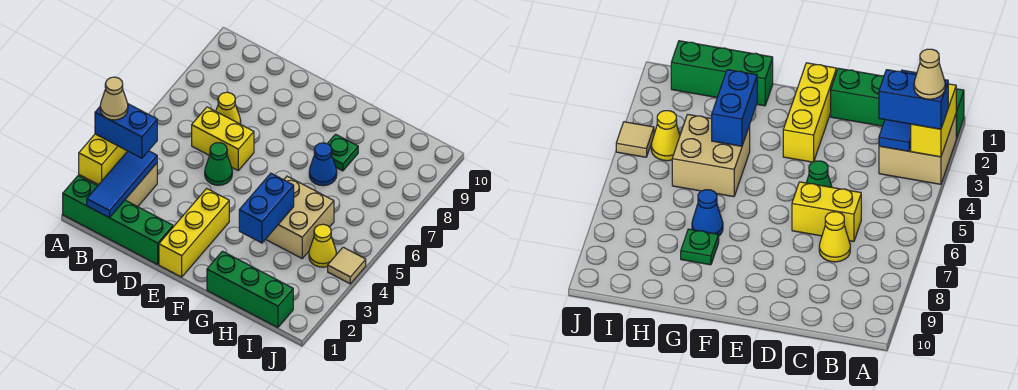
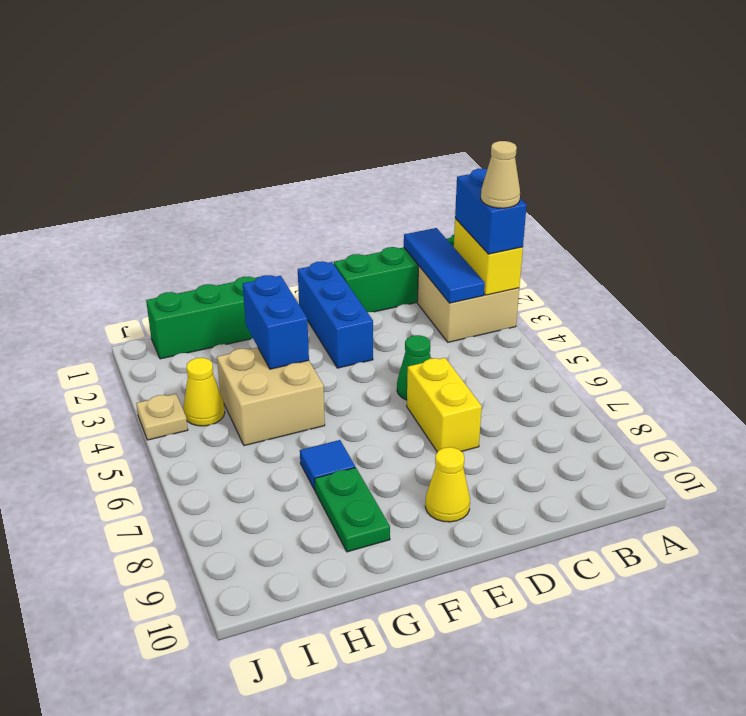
blue brick A3:B3 level 3 -> blue brick A2:A3 level 3
yellow brick C6:D6 level 1 -> yellow brick D6:D7 level 1
yellow cone C7 level 1 -> yellow cone E9 level 1
yellow brick E1:E3 level 1 -> blue brick E1:E3 level 1
blue cone G7 level 1 -> blue tile G7 level 1
green plate G8 level 1 -> green plate G8:G9 level 1
tan tile J4 level 1 -> tan plate J4 level 1

